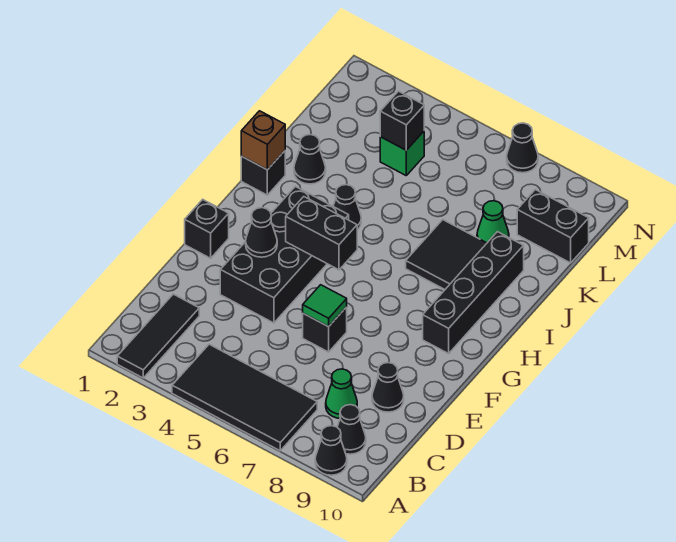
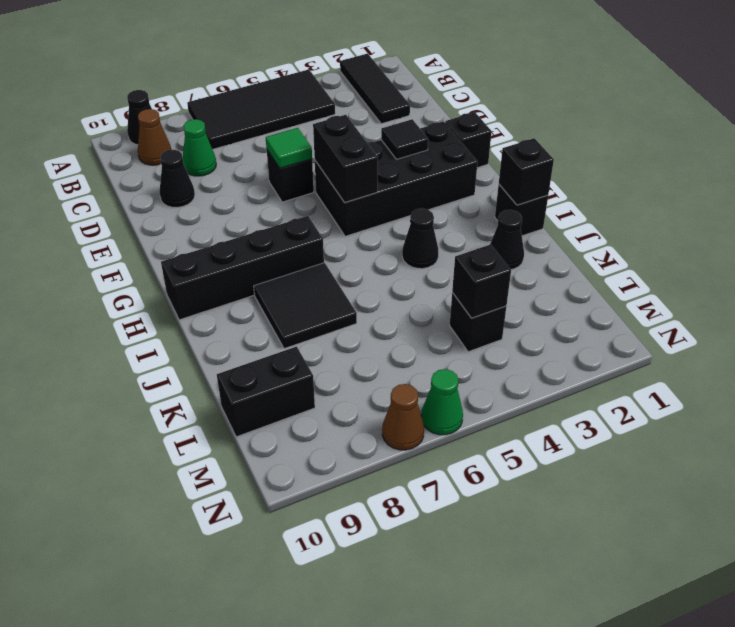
black cone B9 level 1 -> brown cone B9 level 1
black brick E3:H4 level 1 -> black brick F2:G5 level 1
black cone F3 level 2 -> black tile F3 level 2
black brick G4:G5 level 2 -> black brick F5:G5 level 2
black brick G9:J9 level 1 -> black brick H7:H10 level 1
brown brick I1 level 2 -> black brick I1 level 2
green cone K8 level 1 -> green cone N6 level 1
green brick L4 level 1 -> black brick L4 level 1
black cone N7 level 1 -> brown cone N7 level 1

